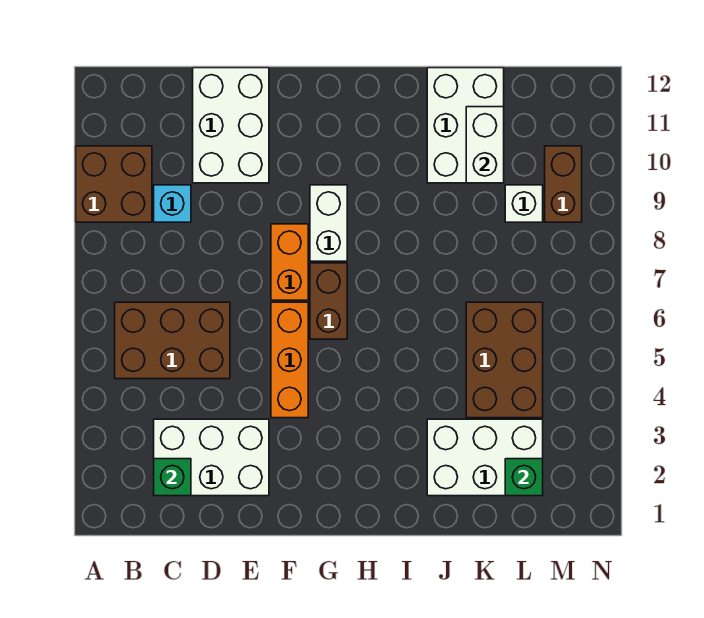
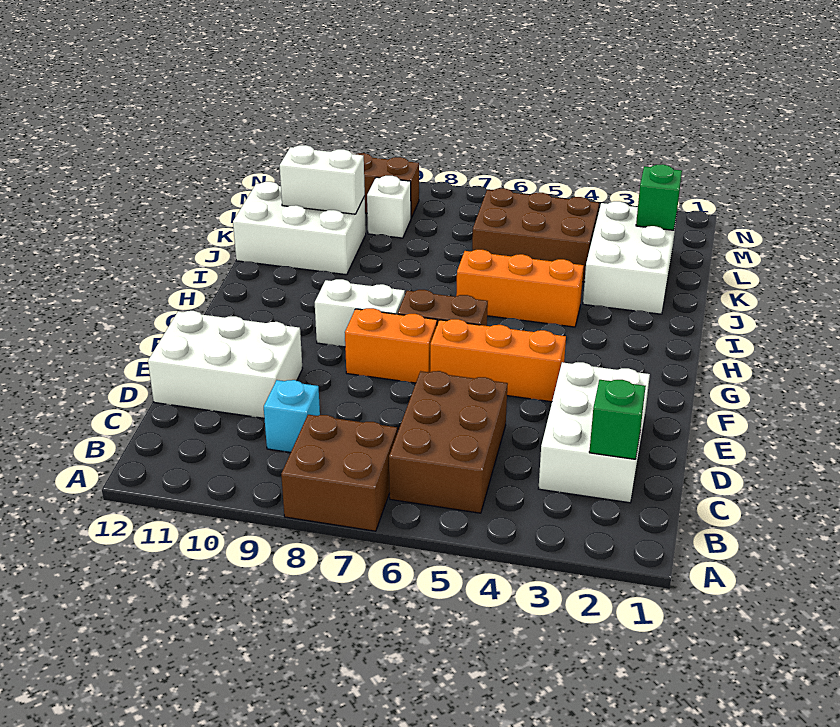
brown brick A9:B10 level 1 -> brown brick A7:B8 level 1
none -> orange brick I4:I6 level 1

